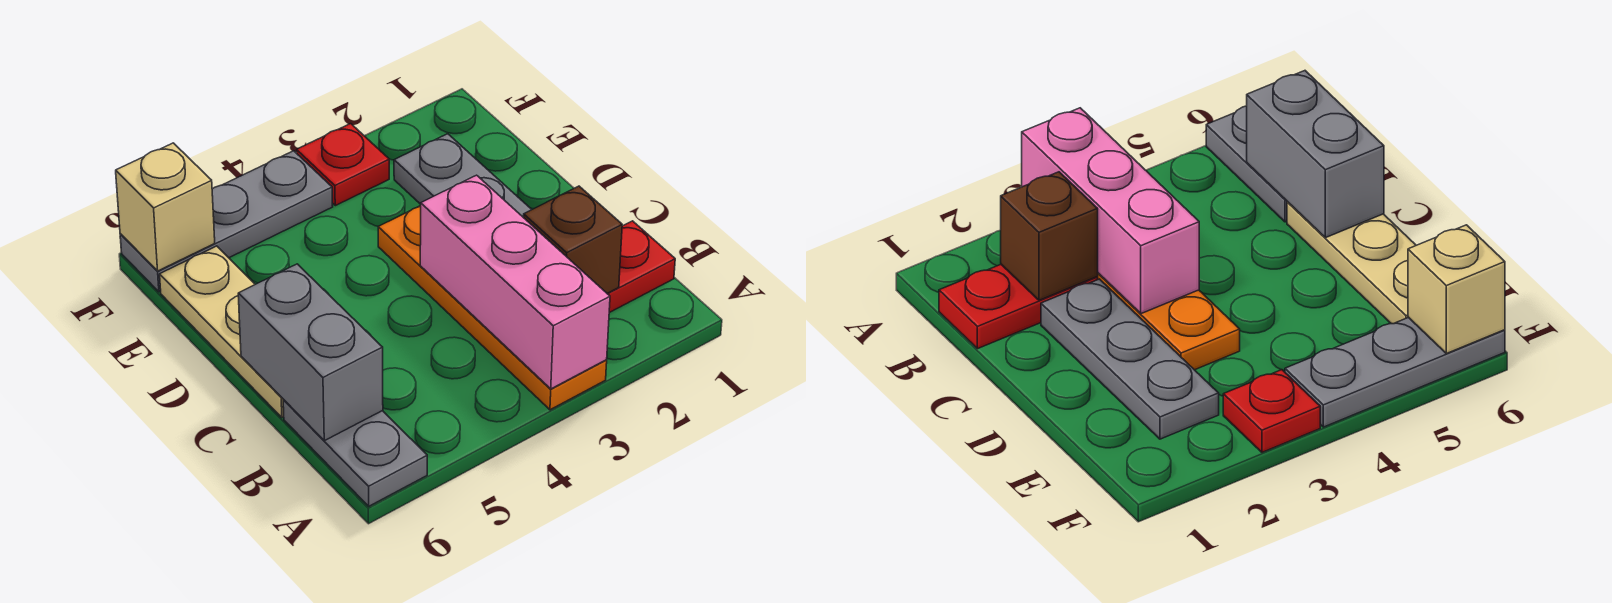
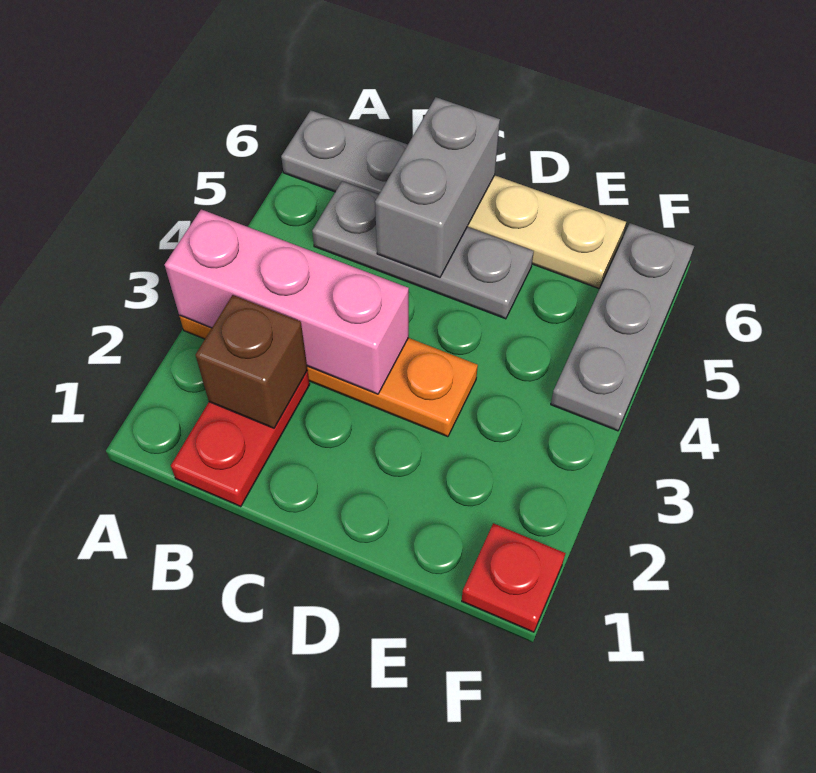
grey brick B6:C6 level 2 -> grey brick C5:C6 level 2
grey plate C2:E2 level 1 -> grey plate B5:D5 level 1
red plate F3 level 1 -> red plate F1 level 1
tan brick F6 level 2 -> none

